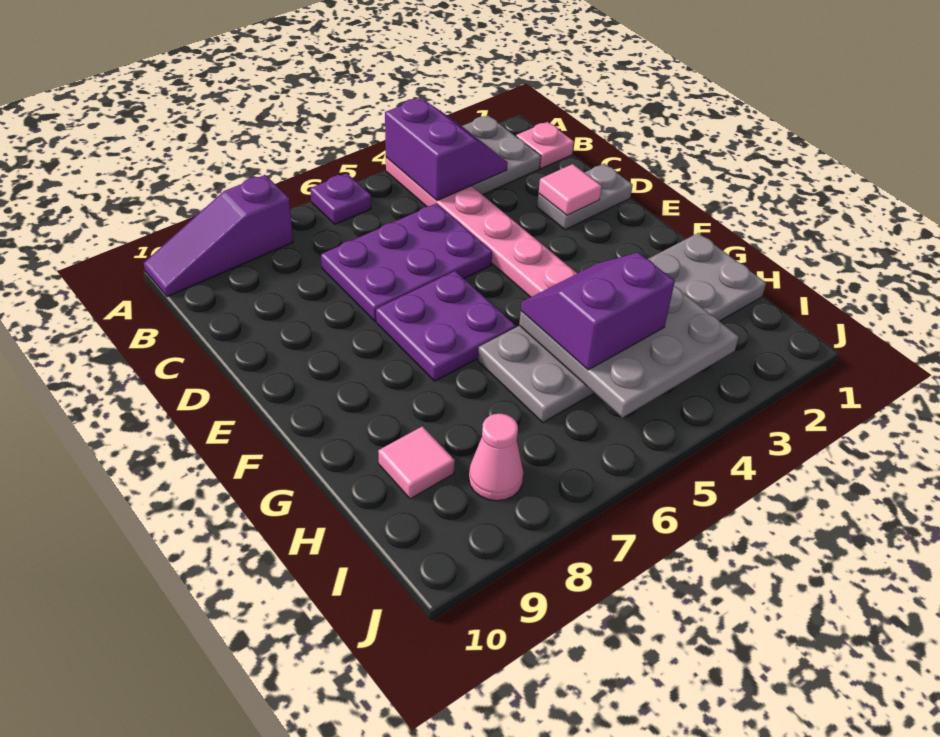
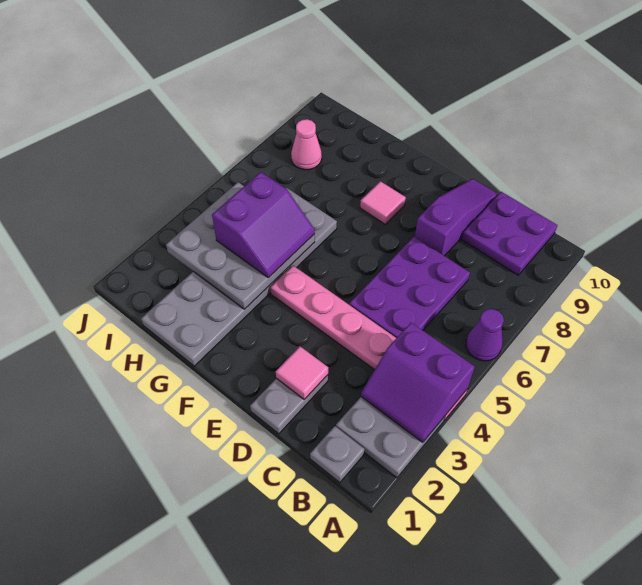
purple plate A6 level 1 -> purple cone A6 level 1
purple slope A8:A10 level 1 top 8 -> purple slope D8:D10 level 1 top 8
pink plate B1 level 1 -> grey plate B1 level 1
purple plate E6:F7 level 1 -> purple plate B9:C10 level 1
pink tile H9 level 1 -> pink tile F8 level 1

